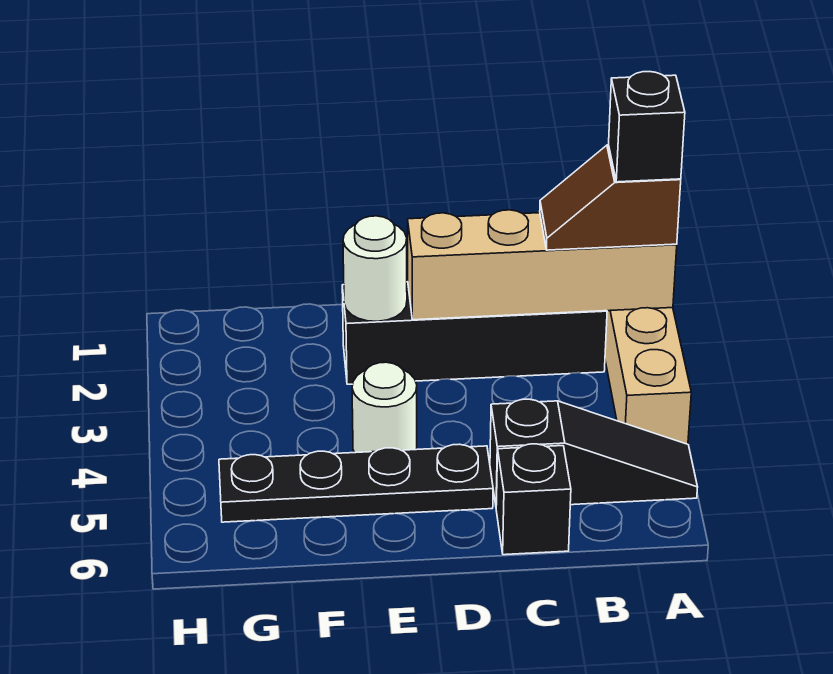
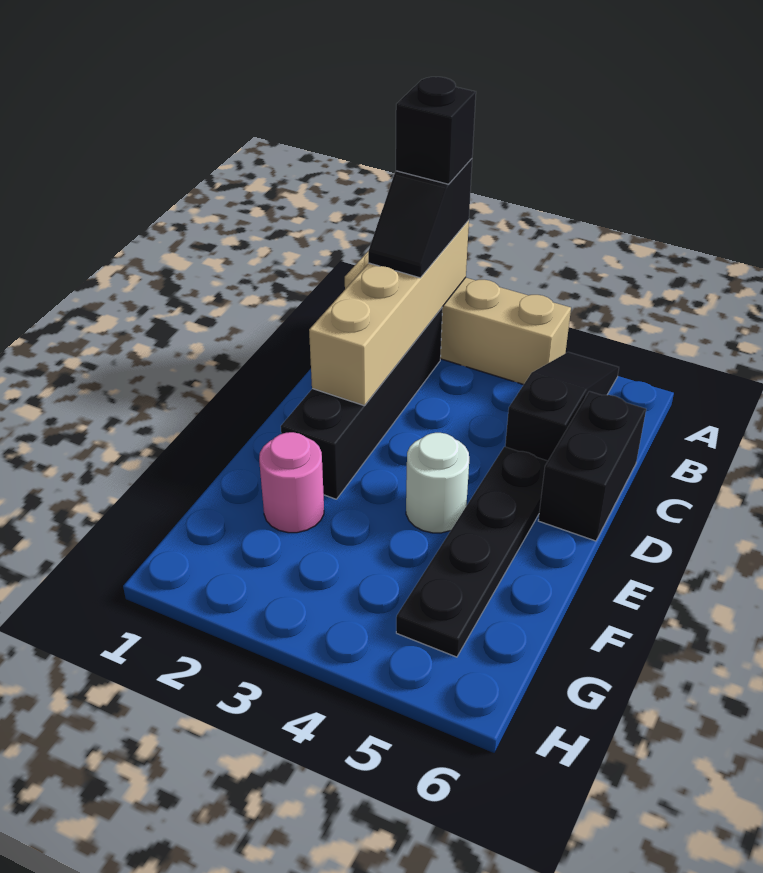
brown slope A2:B2 level 3 top A -> black slope A2:B2 level 3 top A
black brick C6 level 1 -> black brick C6:D6 level 1
white round brick E2 level 2 -> none
none -> pink round brick F2 level 1

